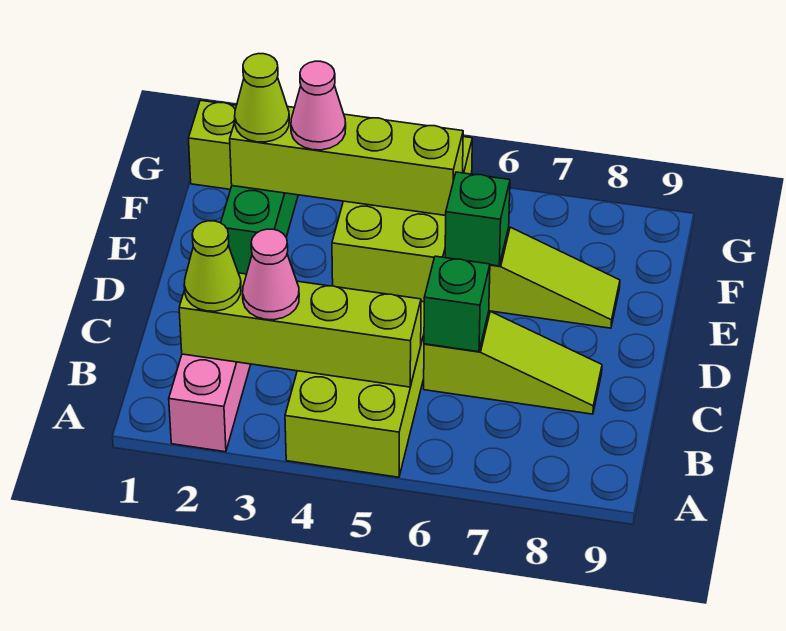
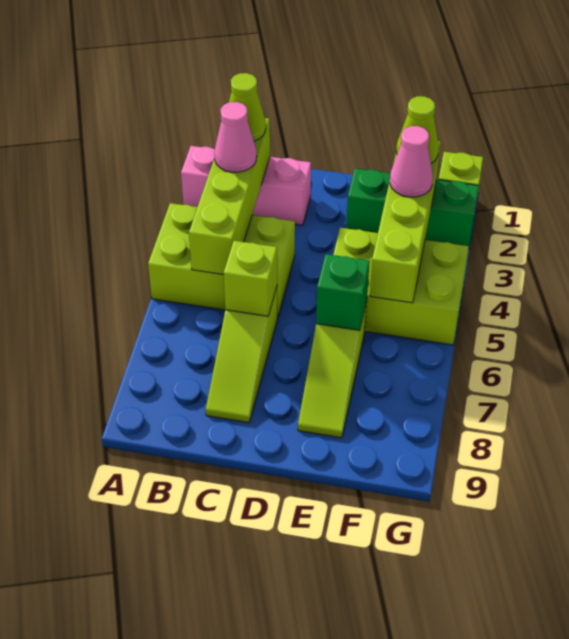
green brick C6 level 2 -> lime brick C6 level 2

